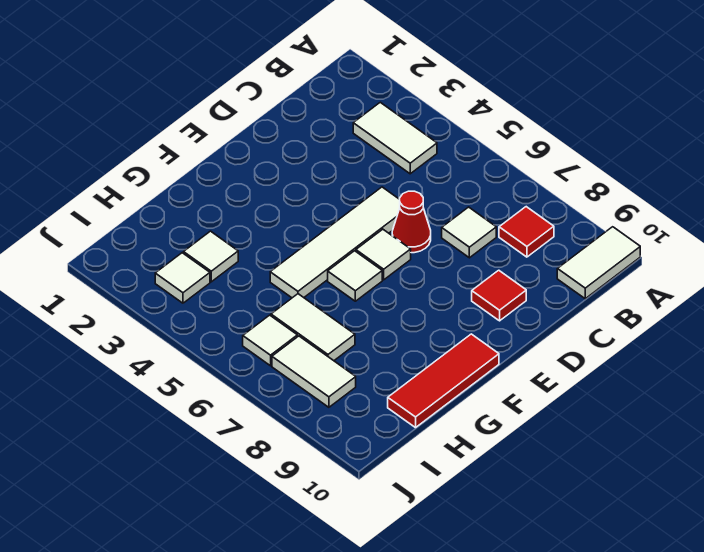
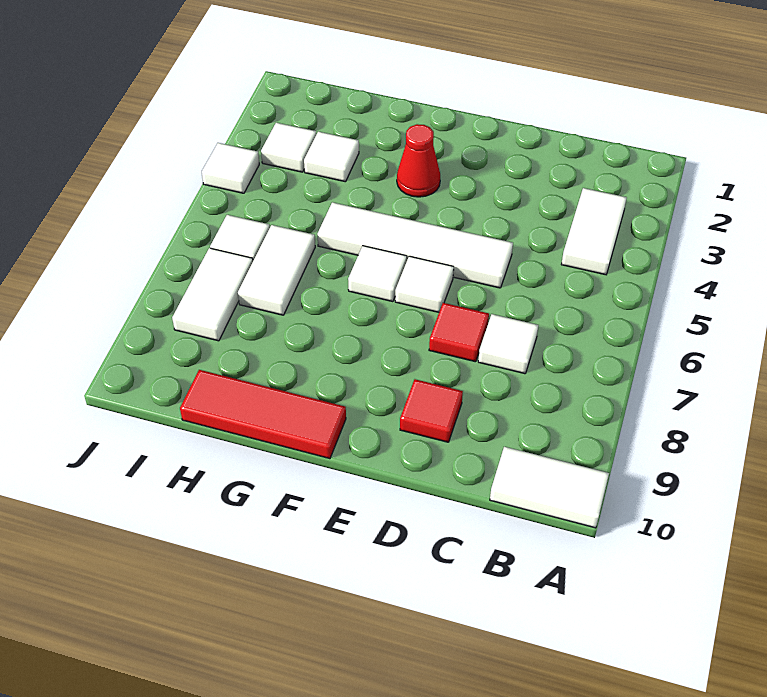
red tile B8 level 1 -> red tile D7 level 1
red cone D6 level 1 -> red cone F3 level 1
none -> white tile J4 level 1

